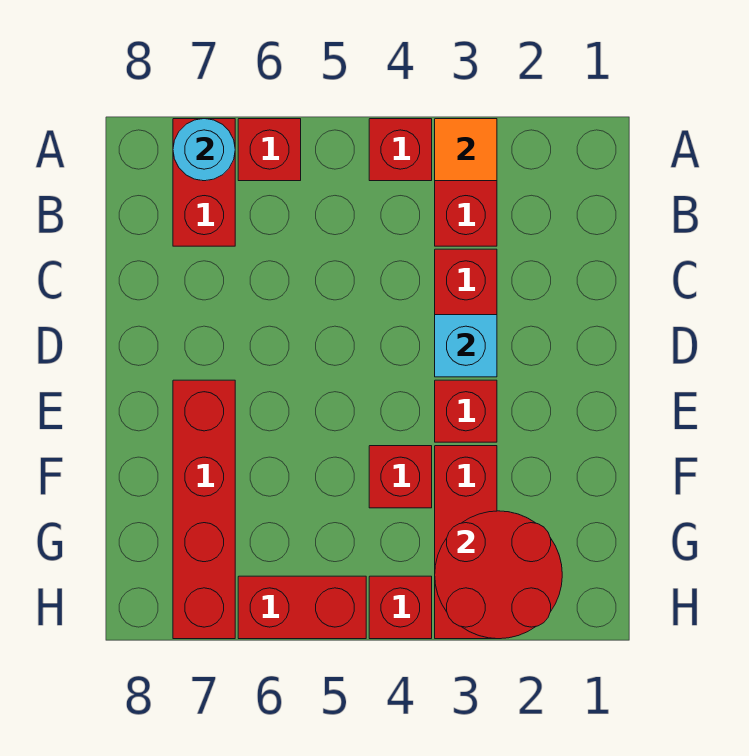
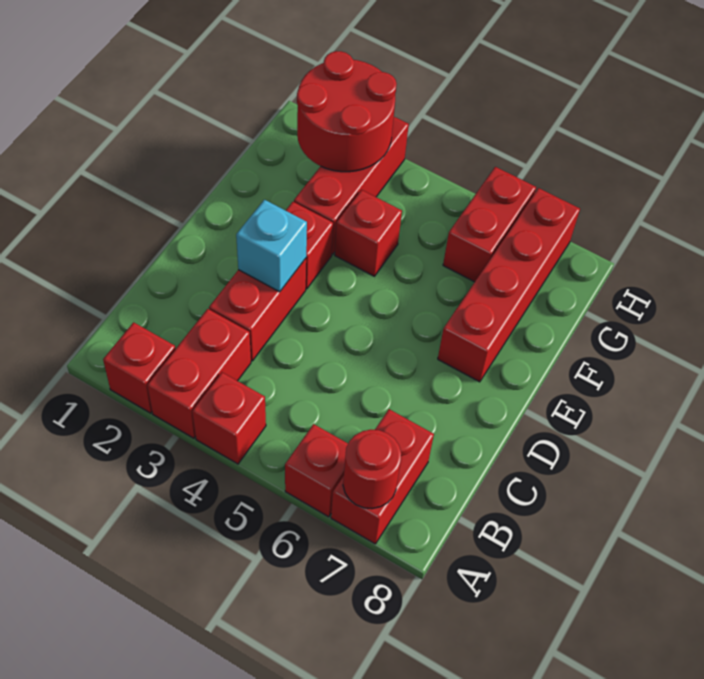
orange tile A3 level 2 -> none
cyan round brick A7 level 2 -> red round brick A7 level 2
red brick H4 level 1 -> red brick A2 level 1
red brick H5:H6 level 1 -> red brick G6:H6 level 1

